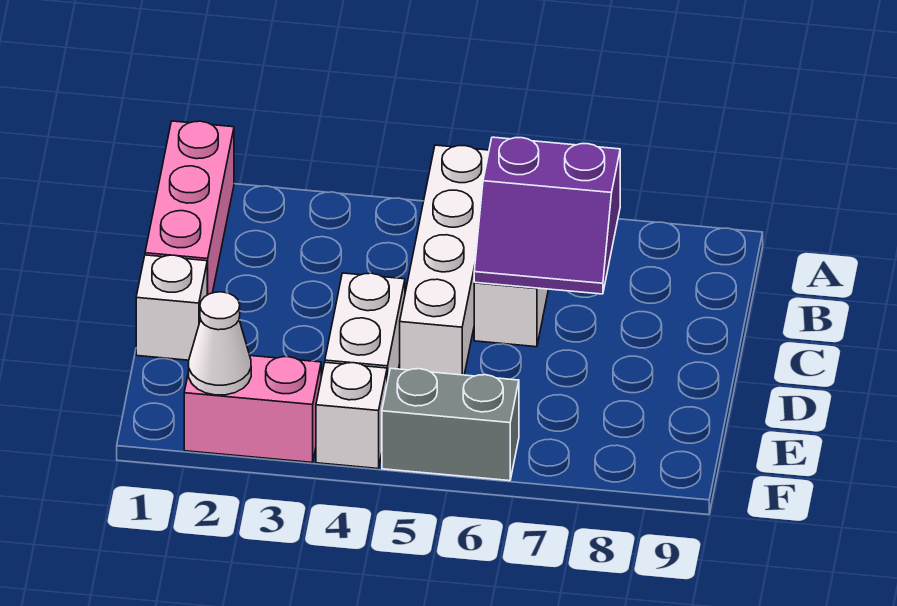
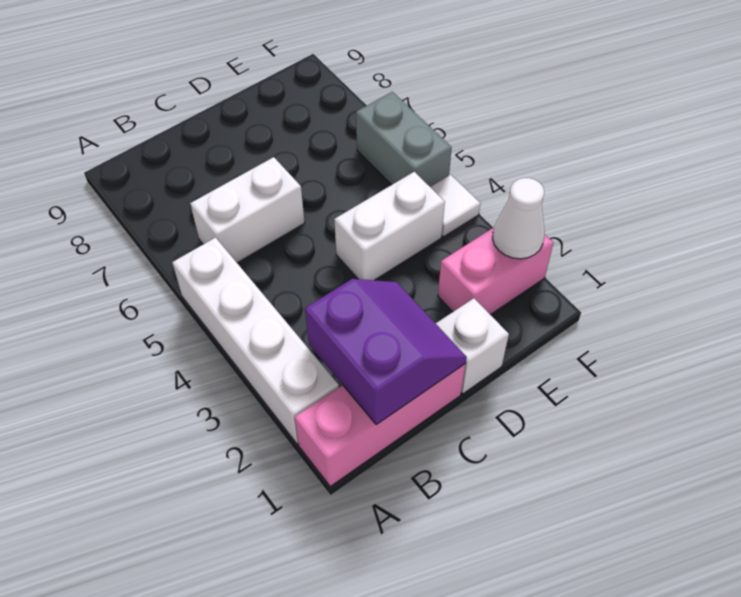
white brick A5:D5 level 1 -> white brick A2:A5 level 1
purple slope B6:C7 level 2 top B -> purple slope B1:C2 level 2 top B
pink brick F2:F3 level 1 -> pink brick E2:F2 level 1
white brick F4 level 1 -> white tile F4 level 1

